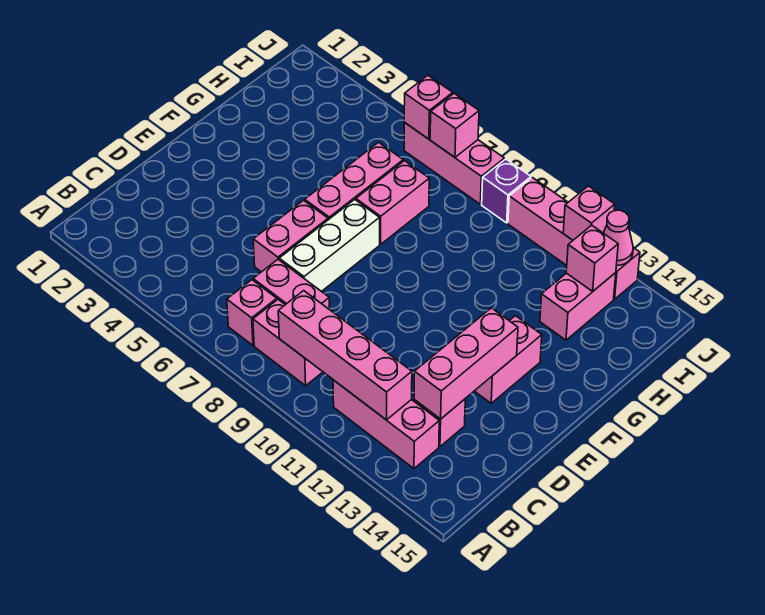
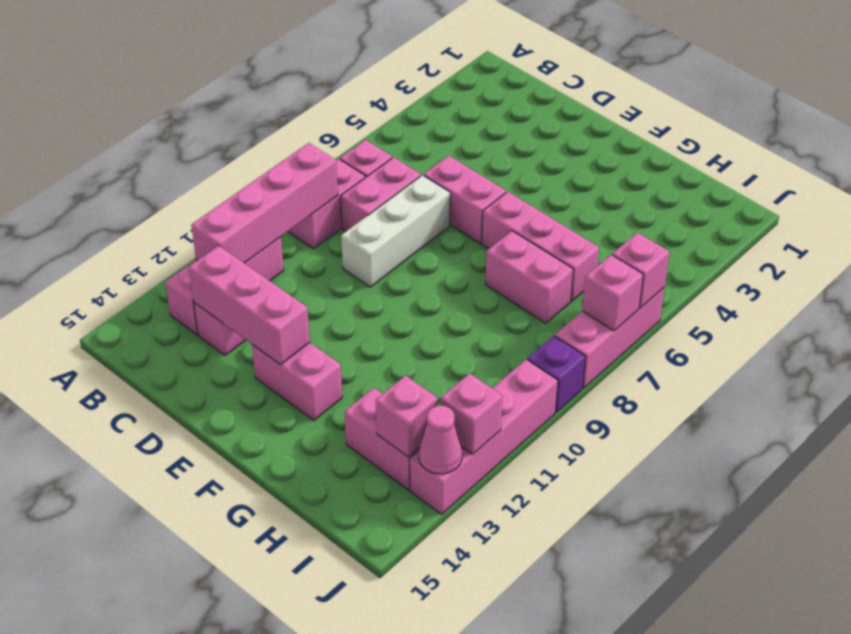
white brick D7:F7 level 1 -> white brick D7:D9 level 1

